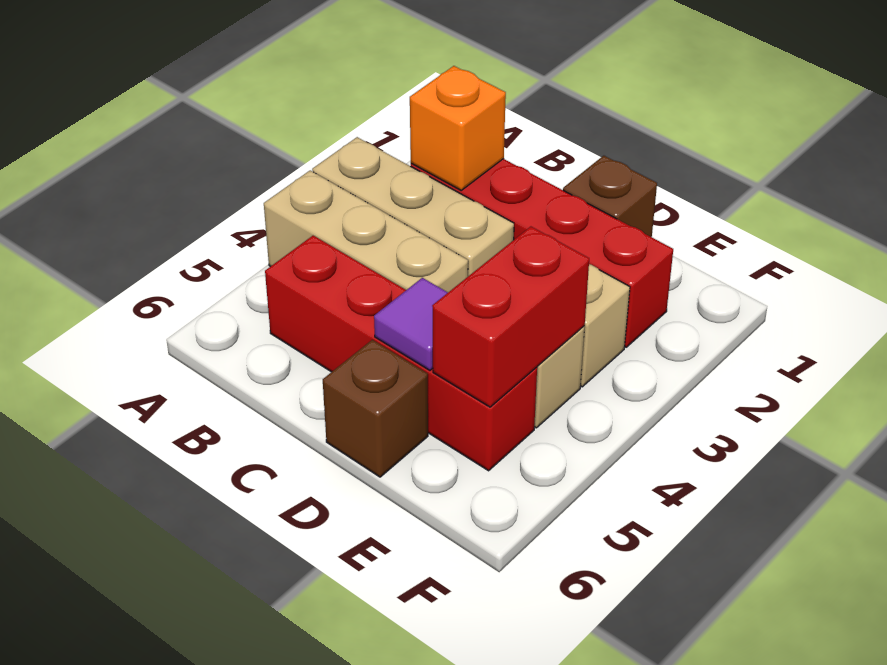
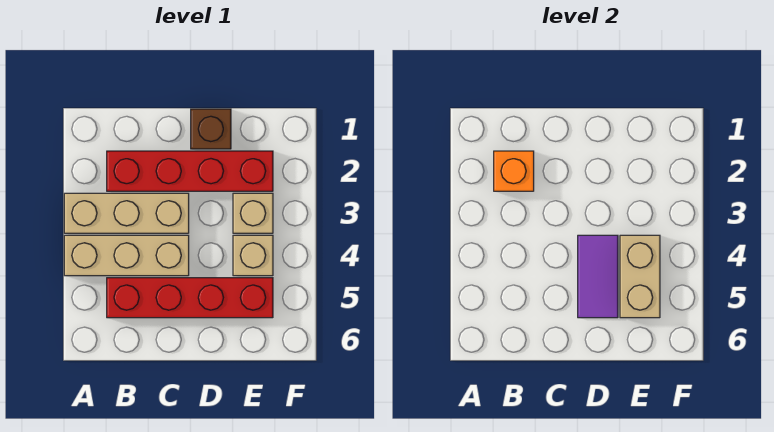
purple tile D5 level 2 -> purple tile D4:D5 level 2
brown brick D6 level 1 -> none
red brick E4:E5 level 2 -> tan brick E4:E5 level 2

